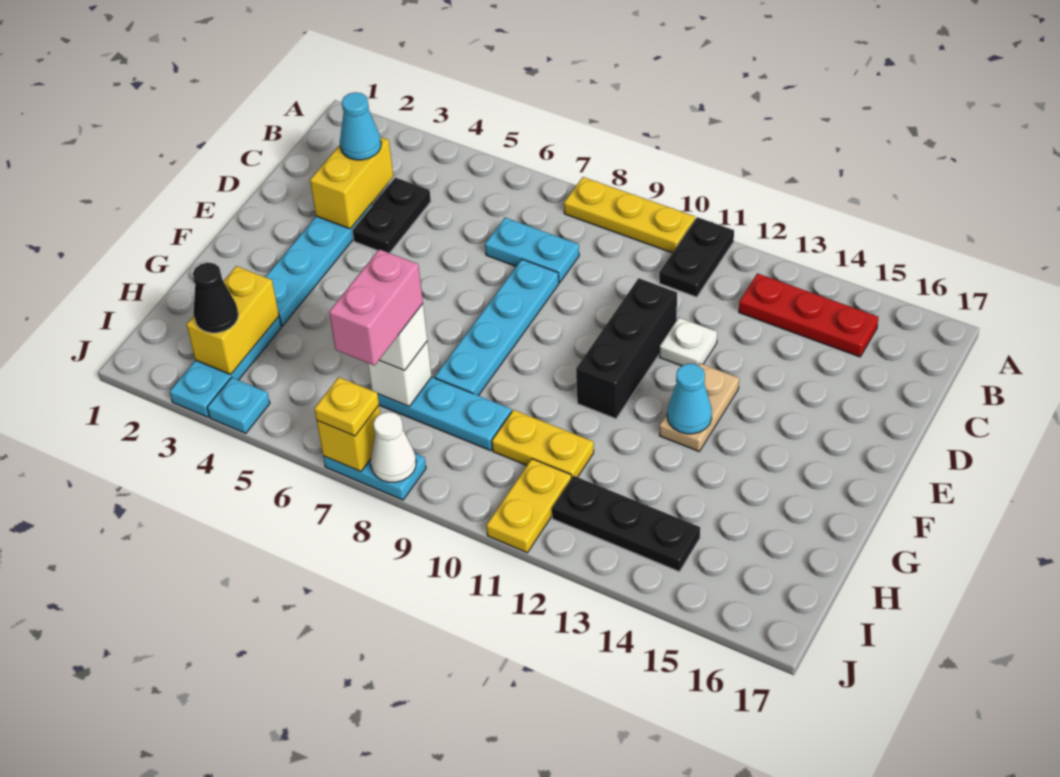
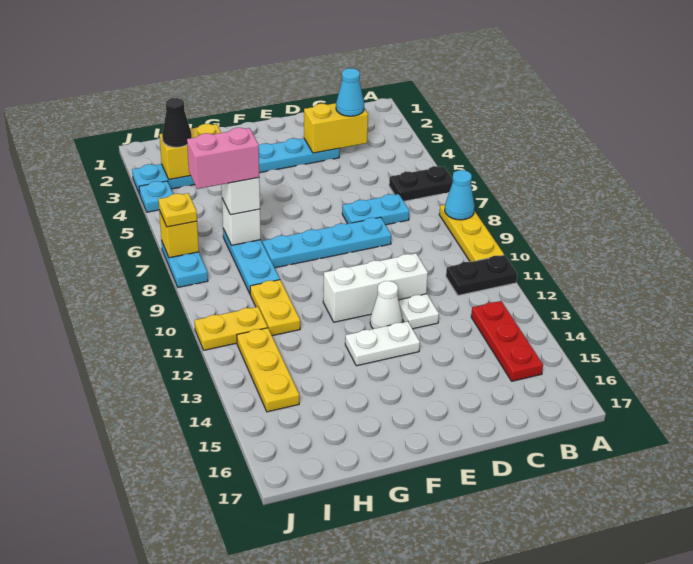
black plate C4:D4 level 1 -> black plate A6:B6 level 1
cyan plate C7:C8 level 1 -> cyan plate C7:D7 level 1
black brick D11:F11 level 1 -> white brick D11:F11 level 1
tan plate E13:F13 level 1 -> white plate E13:F13 level 1
cyan cone F13 level 2 -> cyan cone A8 level 2
black plate I12:I14 level 1 -> yellow plate I12:I14 level 1
white cone J8 level 2 -> white cone E12 level 1

